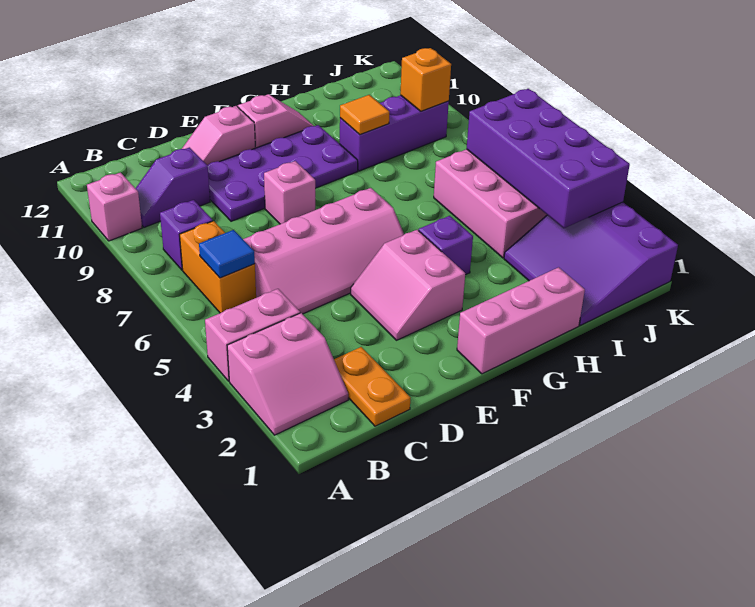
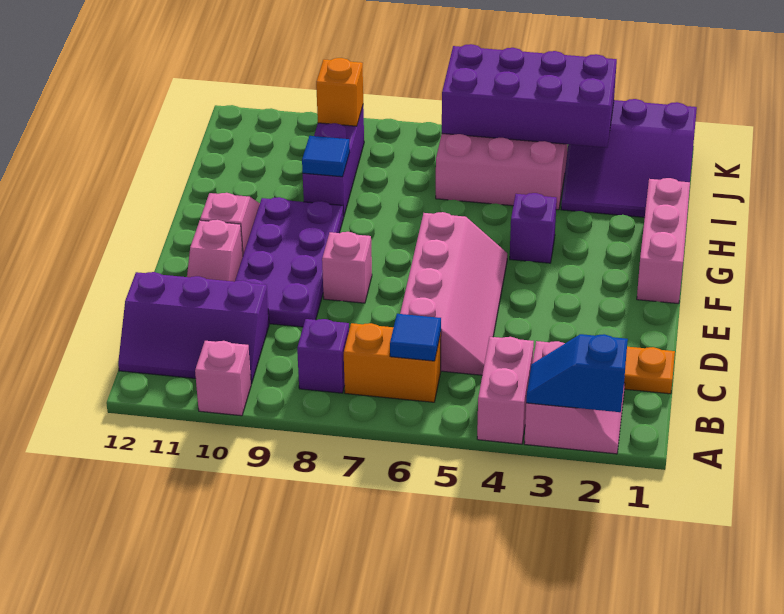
none -> blue slope A2:A3 level 2 top 2
purple slope B10:C10 level 1 top C -> purple slope B10:C12 level 1 top C
pink slope E3:F4 level 1 top F -> none
orange tile H9 level 2 -> blue tile H9 level 2

